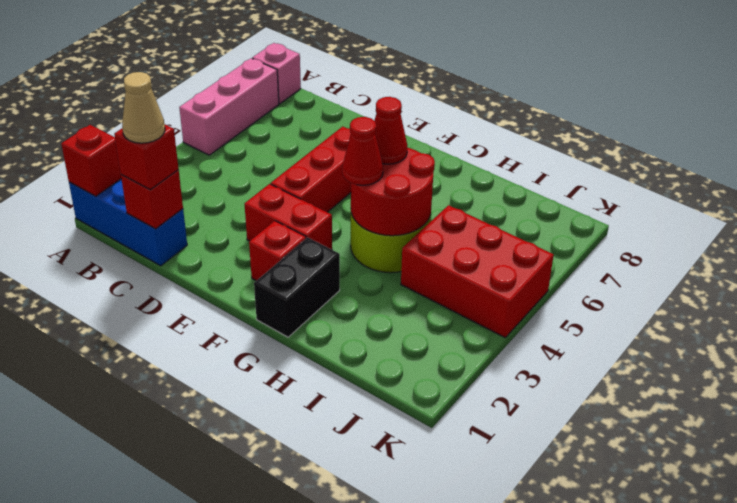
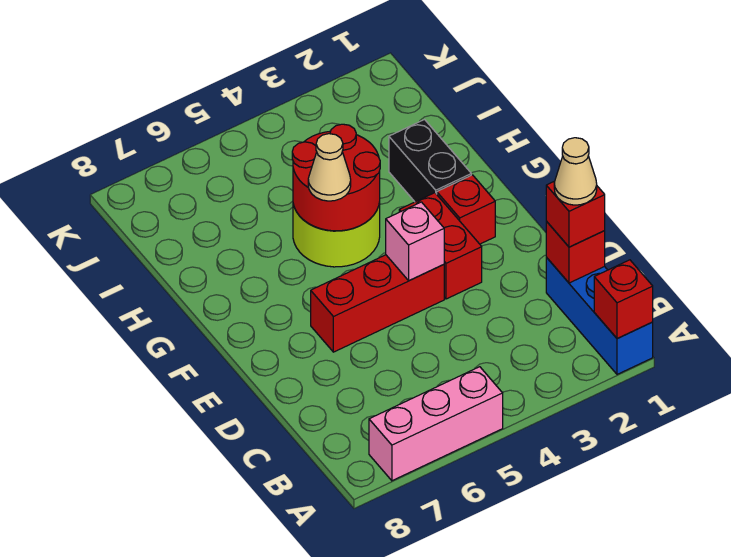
pink brick A8 level 1 -> pink brick E4 level 2
black brick G1:G2 level 1 -> black brick G2:H2 level 1
red cone G4 level 3 -> none
red cone G5 level 3 -> tan cone G5 level 3
red brick I4:K5 level 1 -> none

